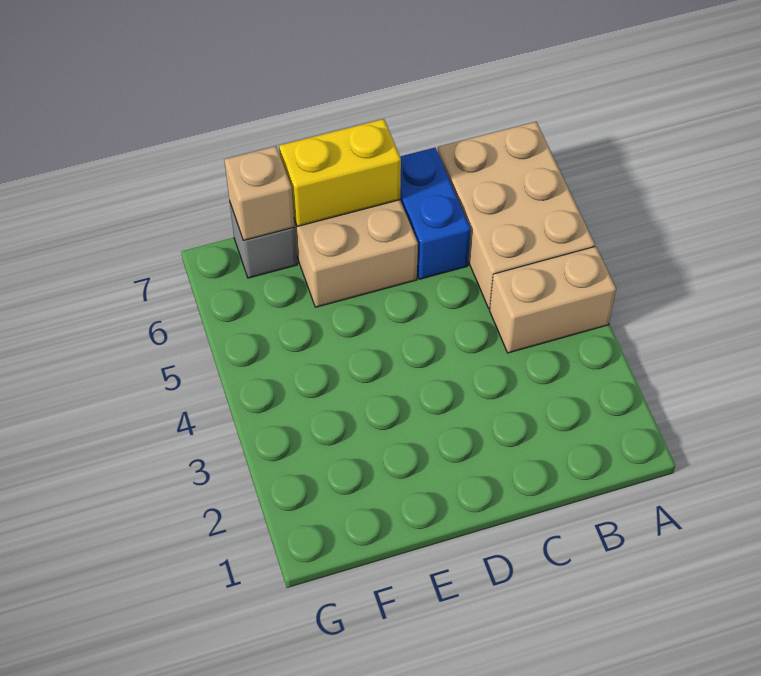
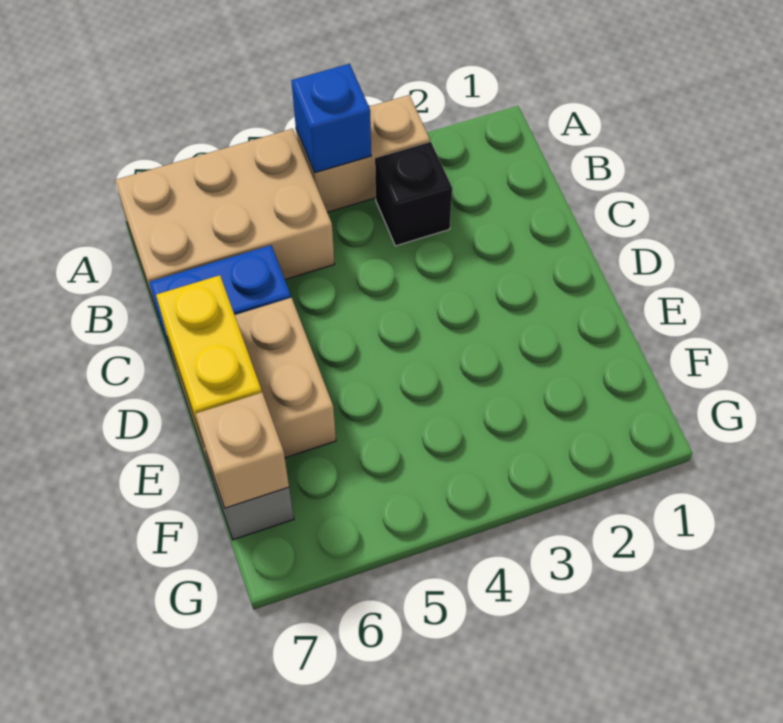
tan brick A4:B4 level 1 -> tan brick A3:A4 level 1
none -> blue brick A4 level 2
none -> black brick B3 level 1

